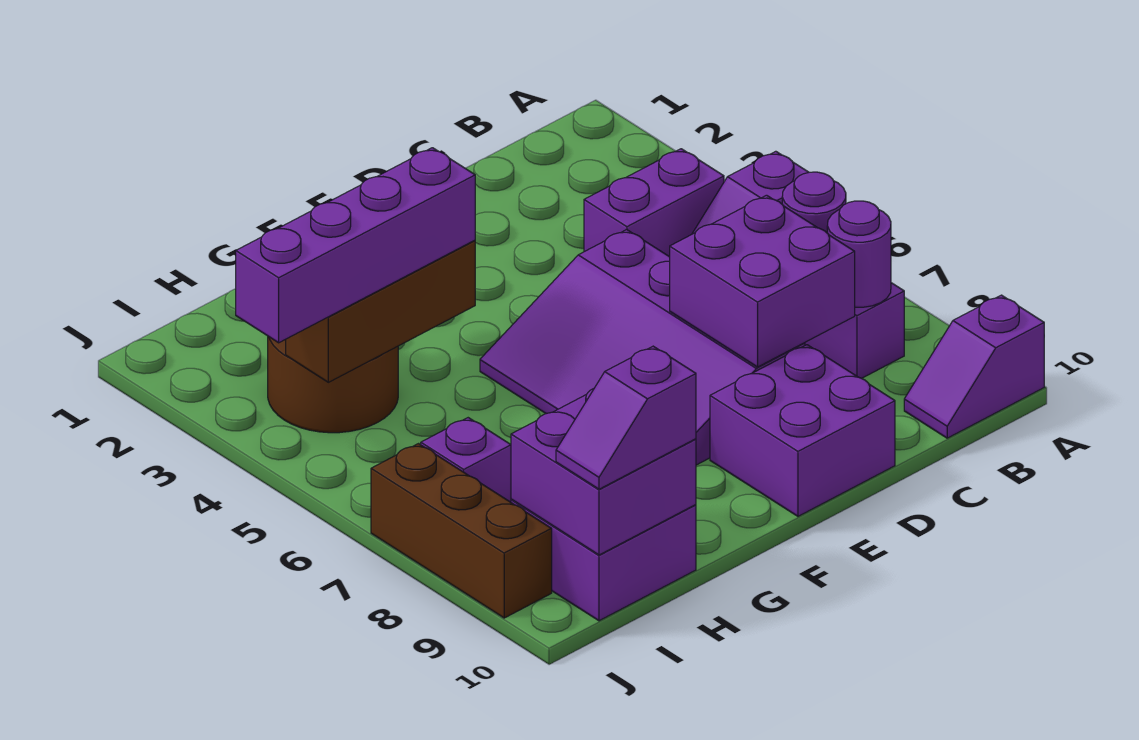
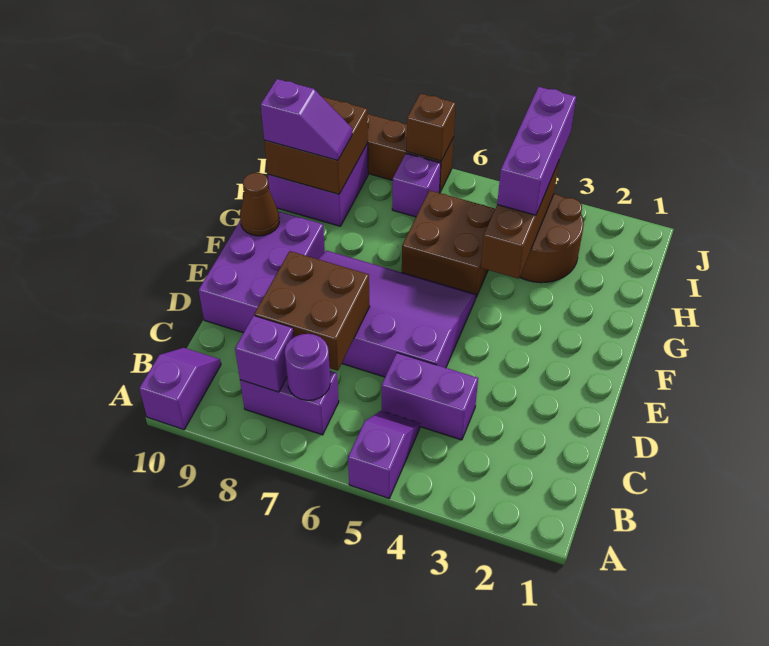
purple brick B4:C4 level 1 -> purple brick C4:C5 level 1
purple round brick B8 level 2 -> purple brick B8 level 2
purple brick C7:D8 level 2 -> brown brick C7:D8 level 2
purple brick D9:E10 level 1 -> purple brick D9:F10 level 1
none -> brown cone F10 level 2
purple brick G4:J4 level 3 -> purple brick H4:J4 level 3
none -> brown brick G5:H6 level 1
purple brick H9:I10 level 2 -> brown brick H9:I10 level 2
purple slope H10:I10 level 3 top H -> purple slope H9:H10 level 3 top 10
none -> brown brick J7 level 2

